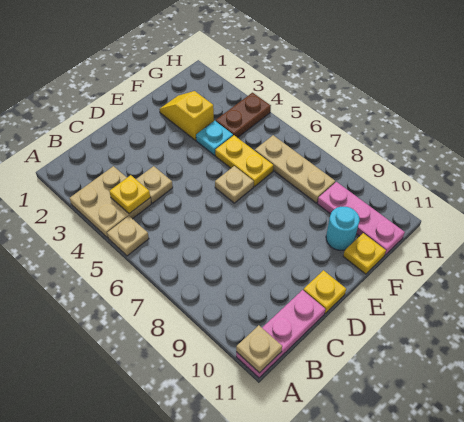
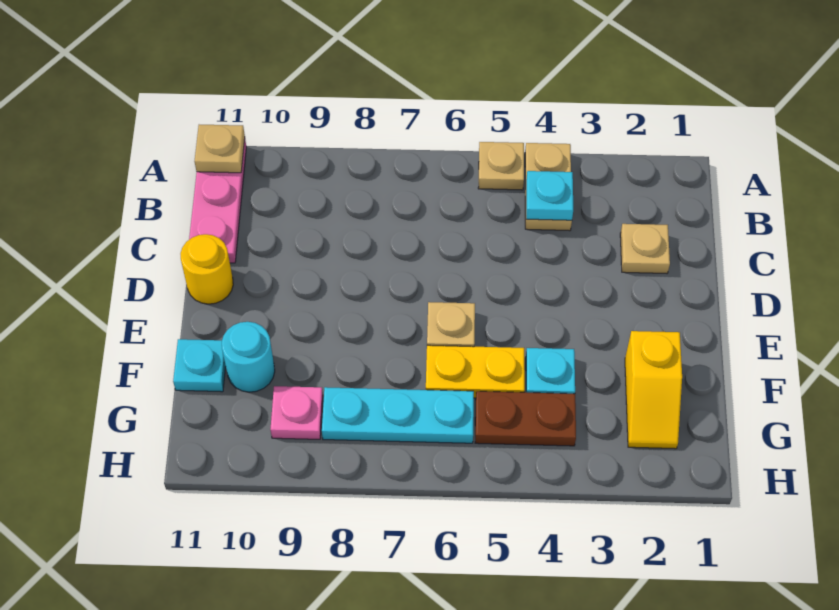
tan plate A3:B4 level 1 -> tan plate A4:B4 level 1
yellow plate B4 level 2 -> cyan plate B4 level 2
tan plate C4 level 1 -> tan plate C2 level 1
yellow plate D11 level 1 -> yellow round brick D11 level 1
yellow slope F2:F3 level 1 top 3 -> yellow slope F2:G2 level 1 top F
yellow plate F11 level 1 -> cyan plate F11 level 1
brown plate G4:H4 level 1 -> brown plate G4:G5 level 1
tan plate G6:G8 level 1 -> cyan plate G6:G8 level 1
pink plate G9:G11 level 1 -> pink plate G9 level 1

